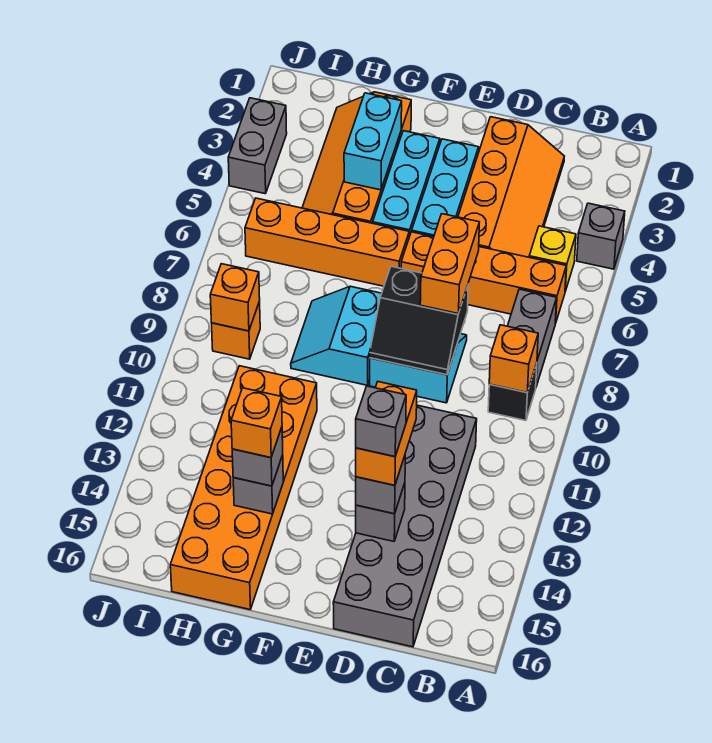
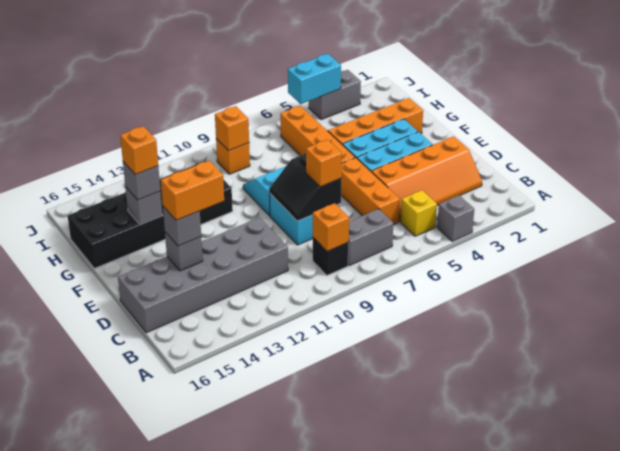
orange brick B6:E6 level 1 -> orange brick C6:E6 level 1
orange brick D7:D8 level 3 -> orange brick D8 level 3
grey brick D14 level 5 -> none
cyan brick G3:G4 level 2 -> cyan brick J4:J5 level 2
orange brick G11:H16 level 1 -> black brick G11:H16 level 1

